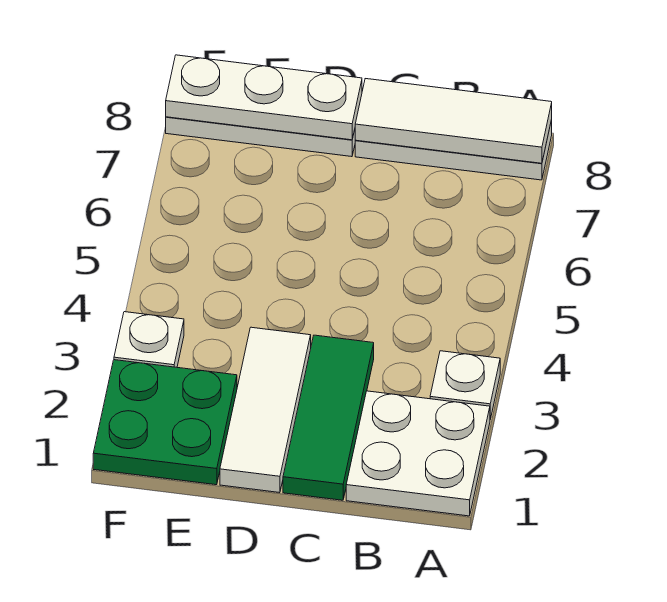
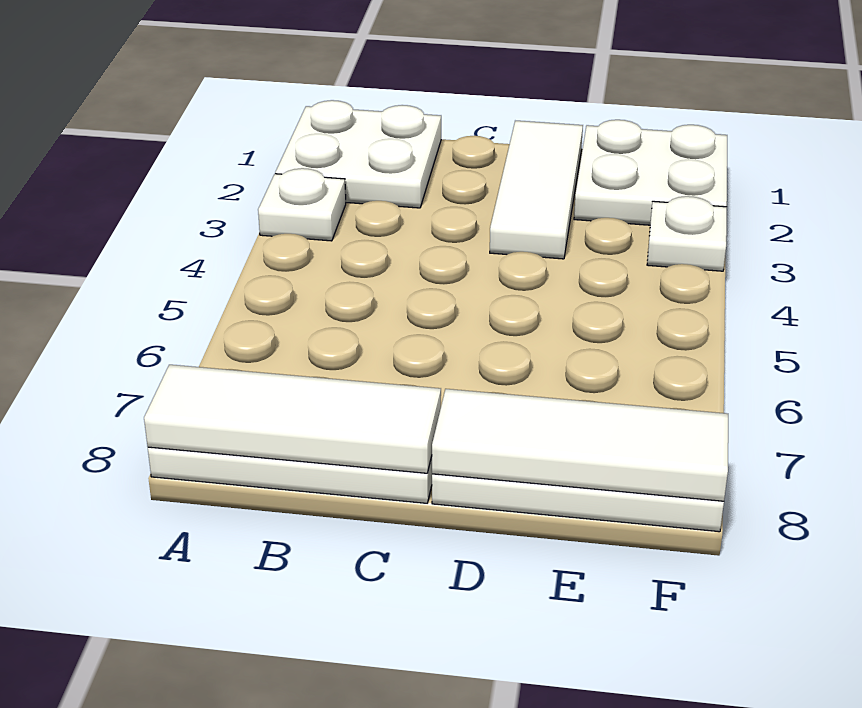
green tile C1:C3 level 1 -> none
white plate D8:F8 level 2 -> white tile D8:F8 level 2
green plate E1:F2 level 1 -> white plate E1:F2 level 1

